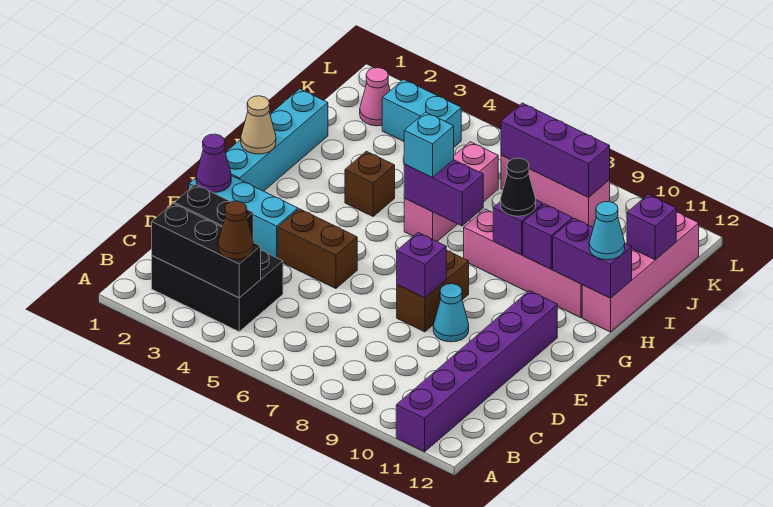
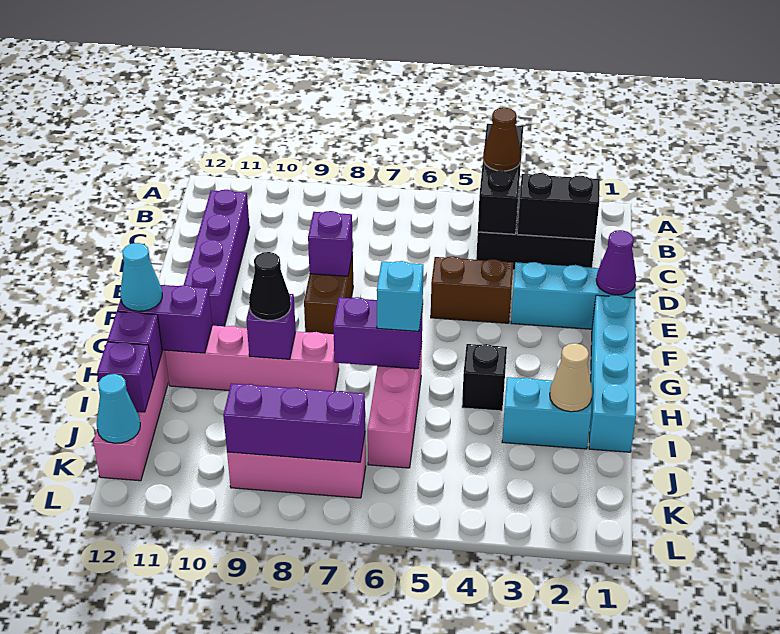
purple brick A11:F11 level 1 -> purple brick C11:F11 level 1
black brick B2:B4 level 2 -> black brick A4:C4 level 2
cyan cone E9 level 1 -> cyan cone K12 level 2
tan cone G1 level 2 -> tan cone I2 level 2
brown brick H4 level 1 -> black brick H4 level 1
purple brick H10 level 2 -> purple brick I12 level 2
pink cone K2 level 1 -> none
cyan brick K3:K4 level 1 -> cyan brick I2:I3 level 1

